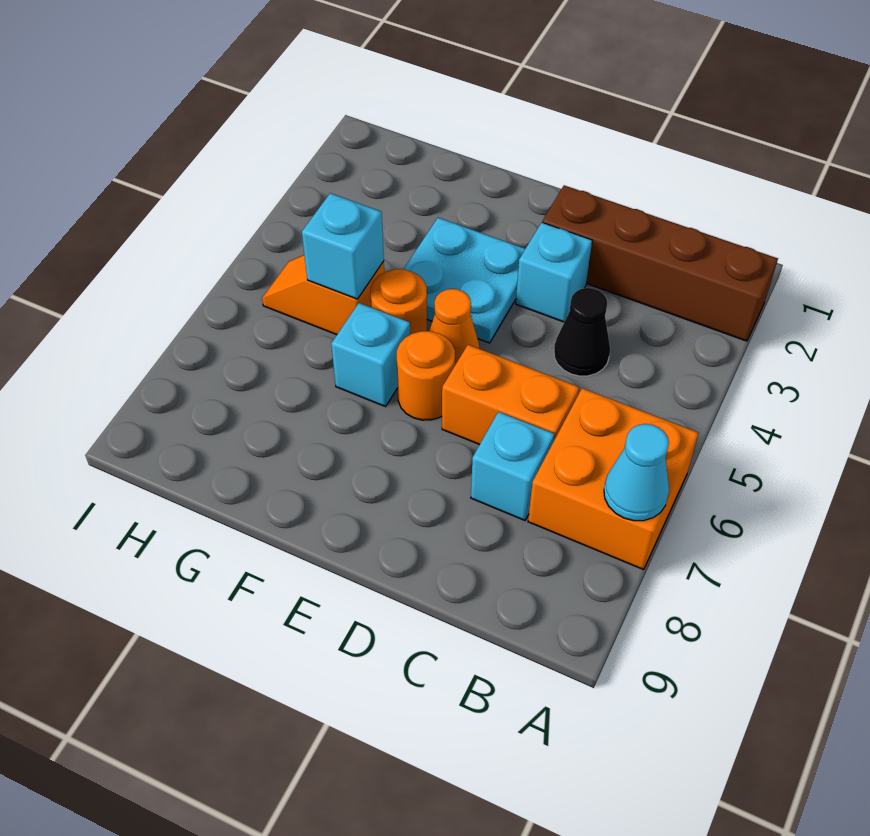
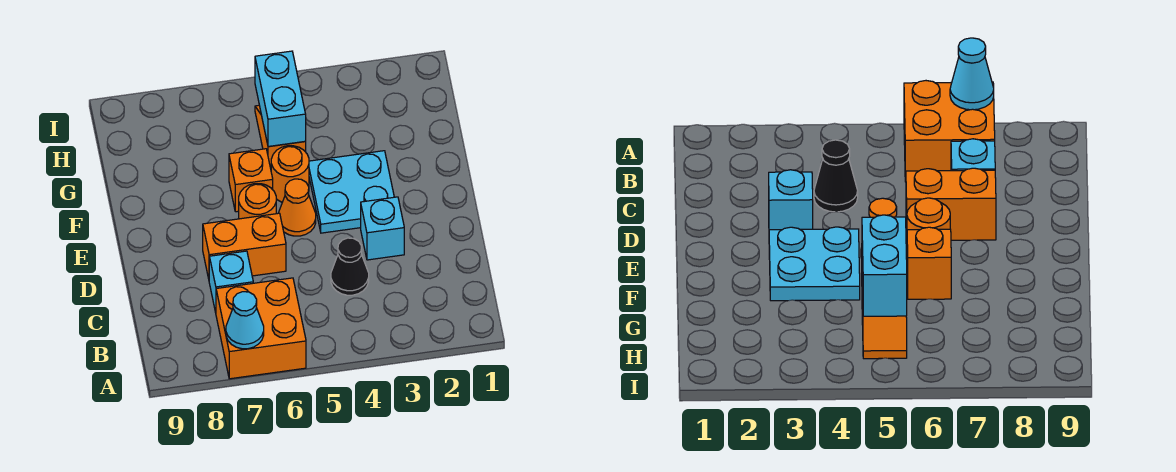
brown brick A2:D2 level 1 -> none
orange brick C6:D6 level 1 -> orange brick D6:D7 level 1
cyan brick F6 level 1 -> orange brick F6 level 1
cyan brick G5 level 2 -> cyan brick G5:H5 level 2

